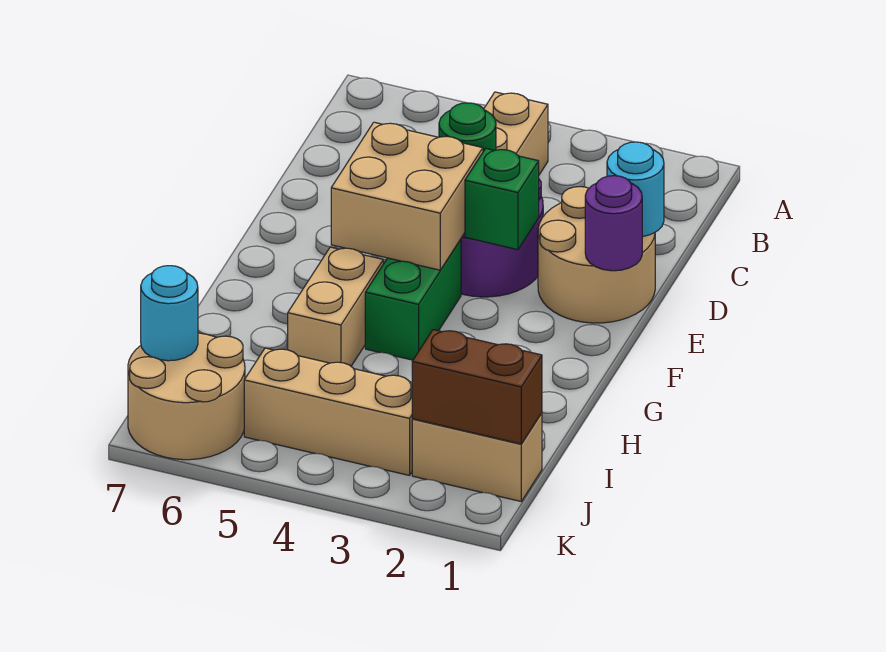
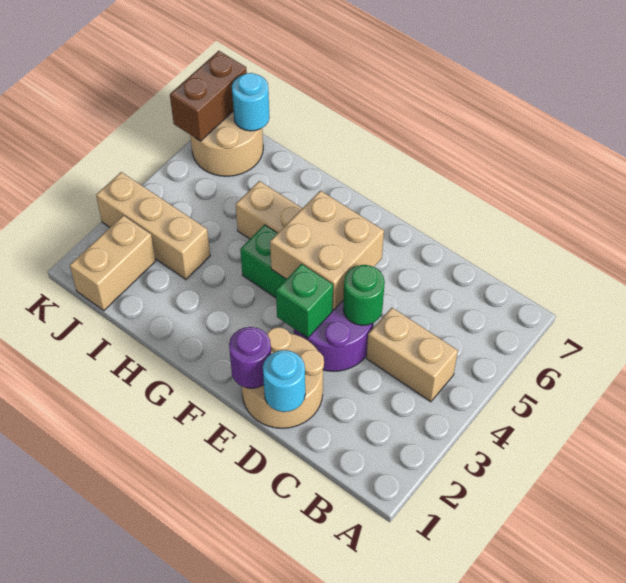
brown brick J1:J2 level 2 -> brown brick K6:K7 level 2
tan brick J3:J5 level 1 -> tan brick I3:K3 level 1

